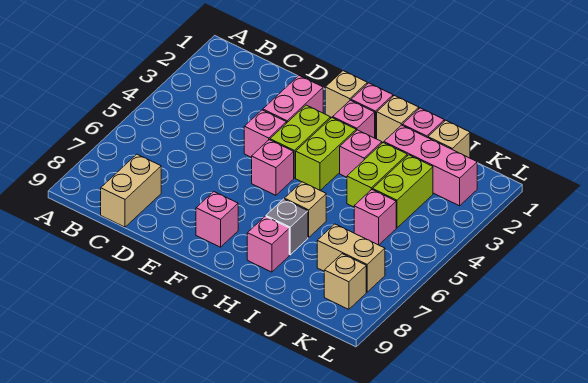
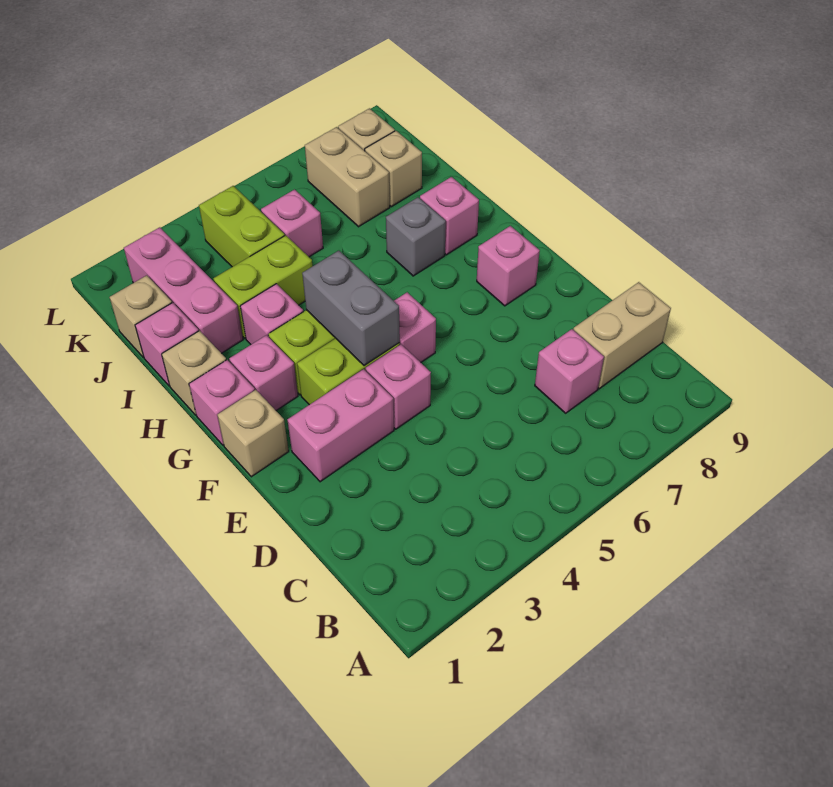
none -> pink brick C7 level 1
none -> grey brick F4:G4 level 2
tan brick H6 level 1 -> tan brick J8 level 1
lime brick J3:J4 level 1 -> lime brick J4:K4 level 1

